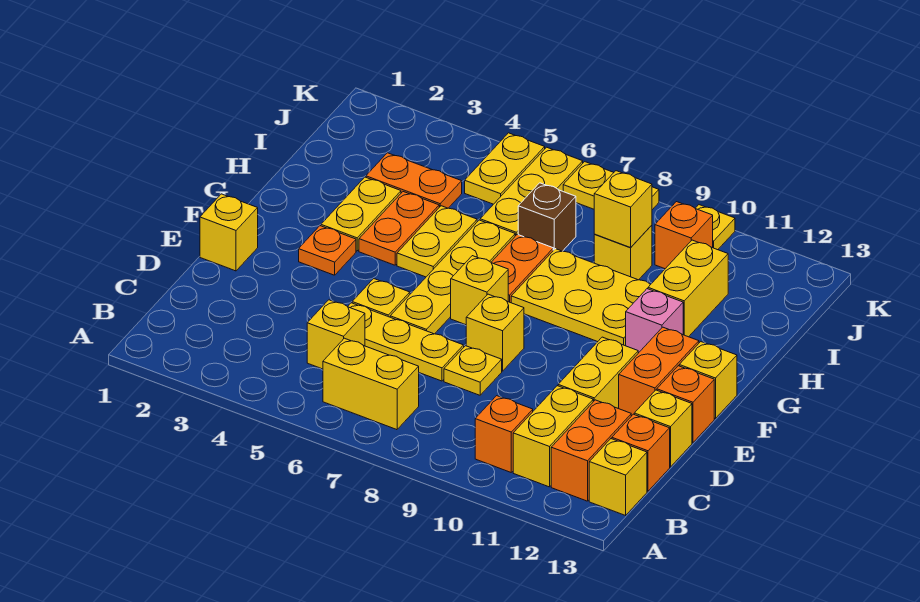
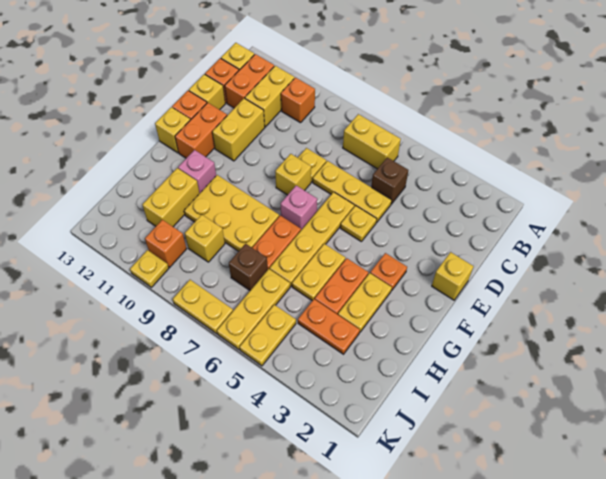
yellow brick C5 level 1 -> brown brick C5 level 1
yellow brick F7 level 1 -> pink brick F7 level 1
yellow brick I9 level 2 -> none

